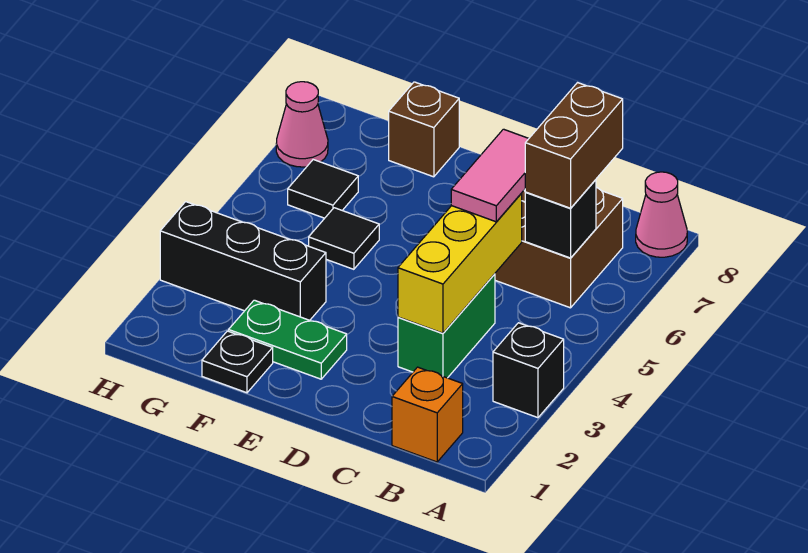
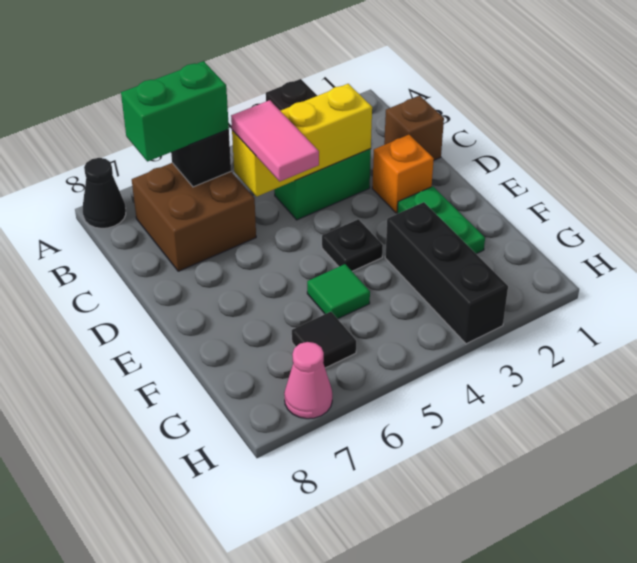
pink cone A8 level 1 -> black cone A8 level 1
orange brick B1 level 1 -> orange brick D2 level 1
brown brick B6:B7 level 3 -> green brick B6:B7 level 3
pink tile C5:C6 level 3 -> pink tile C5:D5 level 3
black plate F1 level 1 -> black plate E4 level 1
black tile F5 level 1 -> green tile F5 level 1
brown brick F8 level 1 -> brown brick C1 level 1

